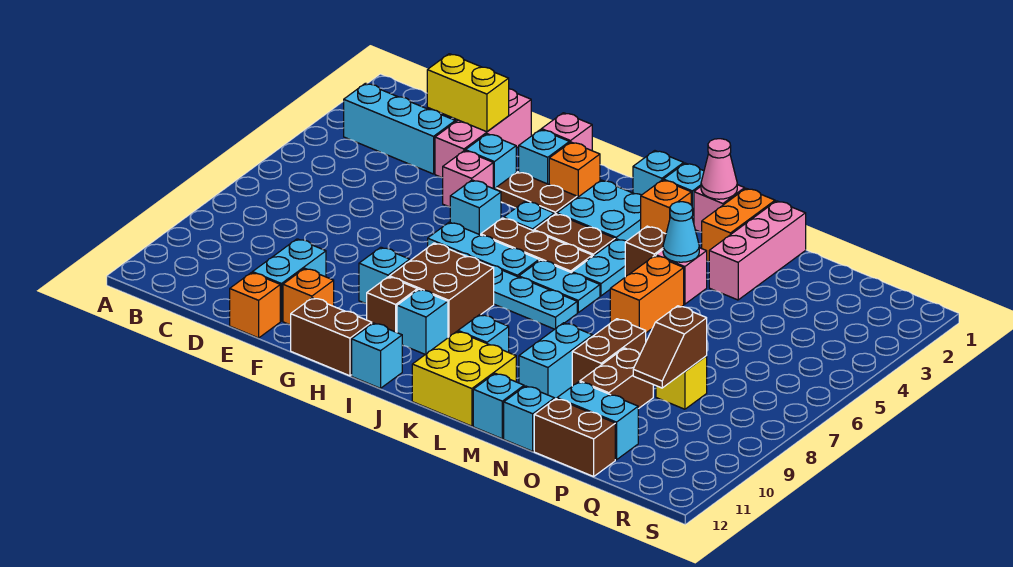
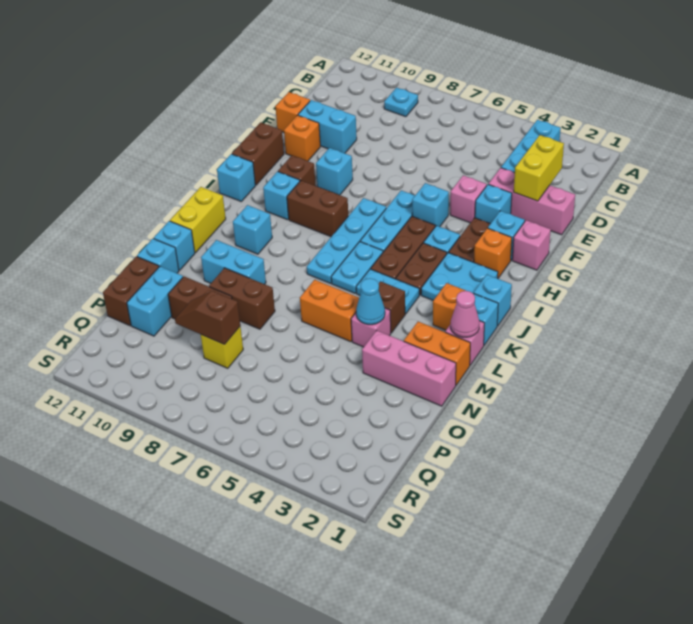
none -> cyan plate B9 level 1
brown brick H8:I9 level 1 -> brown brick I8:I9 level 1
yellow brick K11:L12 level 1 -> yellow brick K12:L12 level 1

